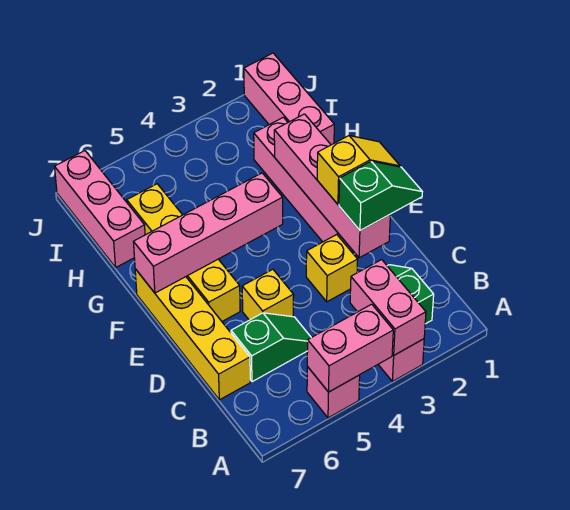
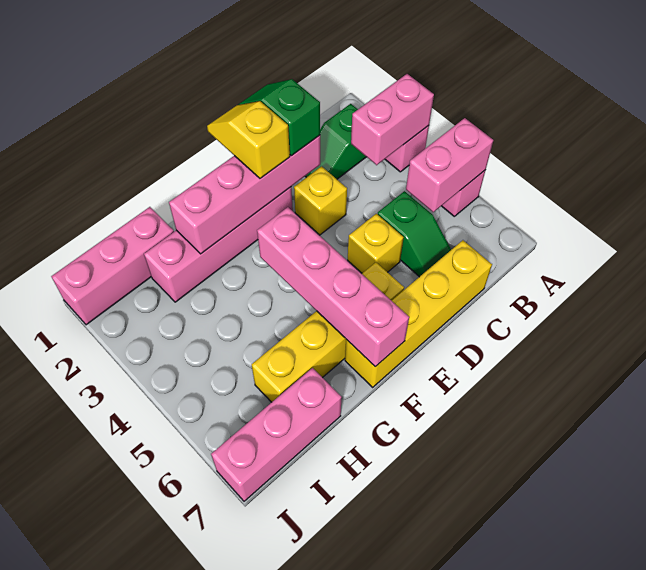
pink brick A4:A5 level 2 -> pink brick A5:B5 level 2
green slope C5:C6 level 1 top 6 -> green slope C5:C6 level 1 top 5

